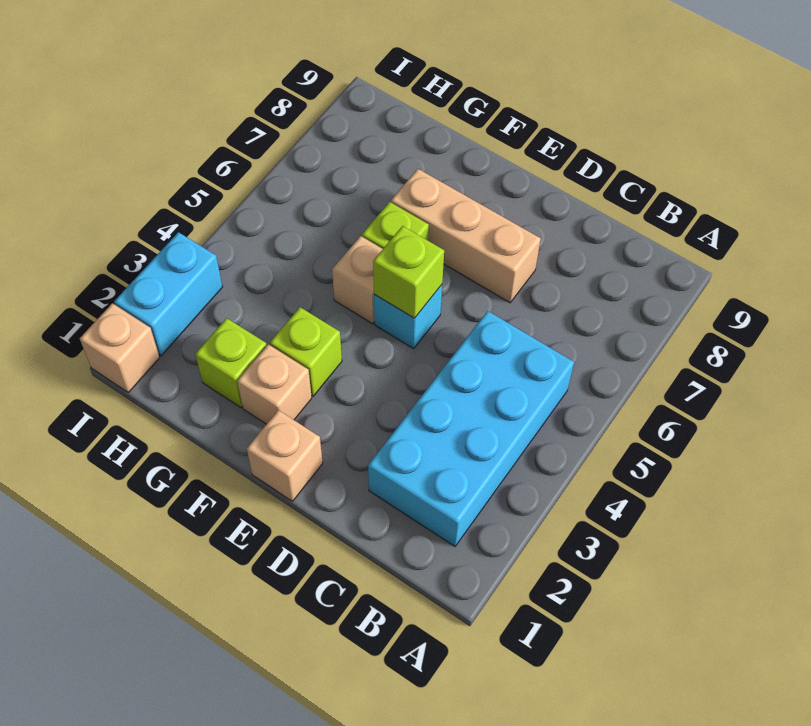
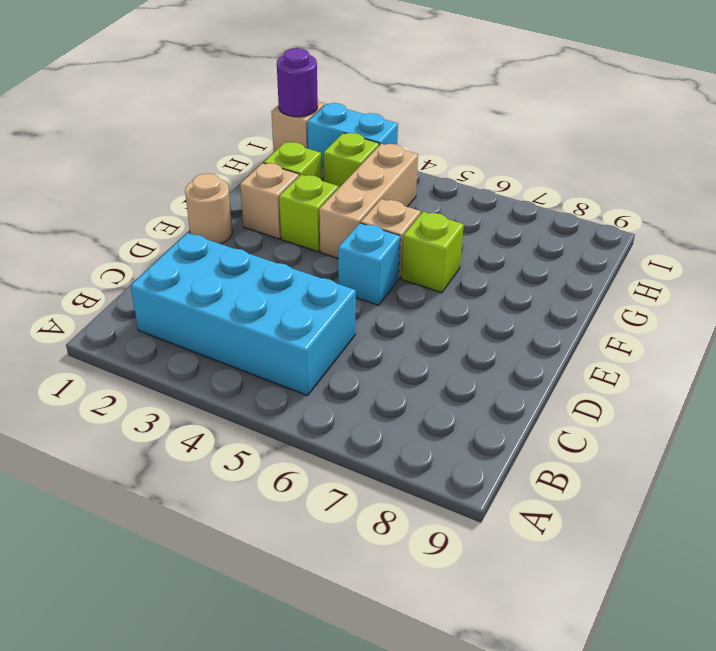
tan brick D7:F7 level 1 -> tan brick F4:H4 level 1
tan brick E1 level 1 -> tan round brick E1 level 1
lime brick E5 level 2 -> lime brick H3 level 1
none -> purple round brick I1 level 2

